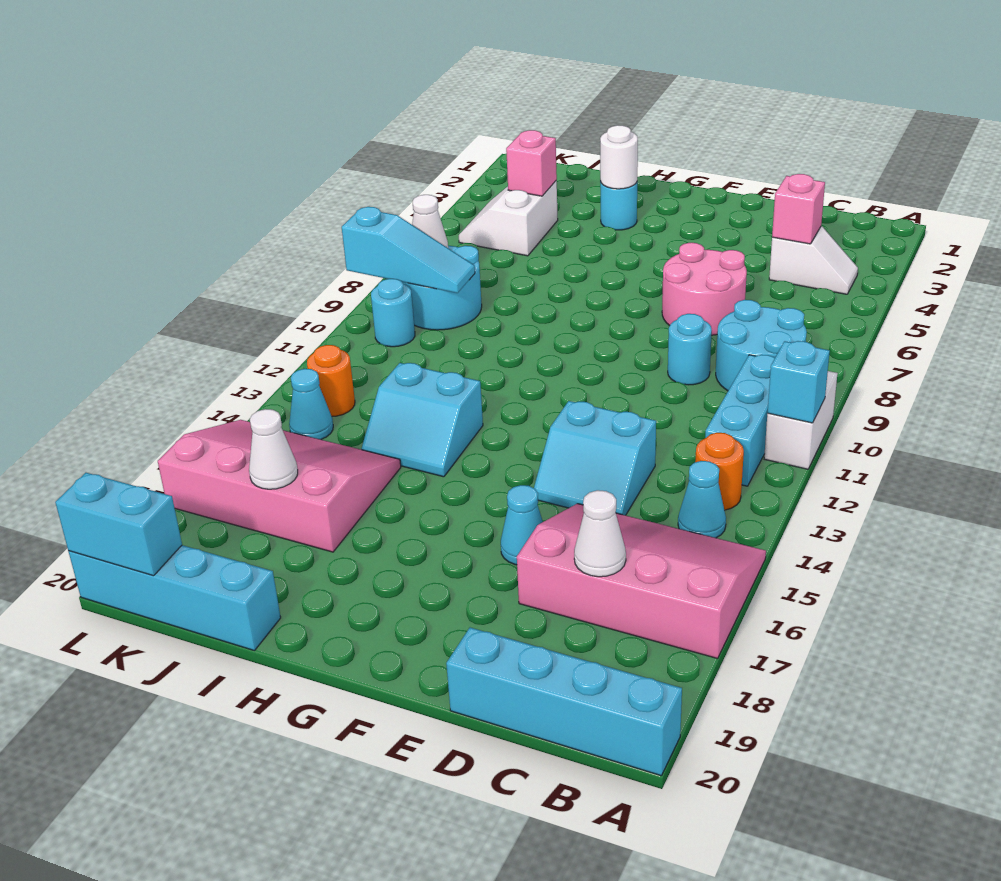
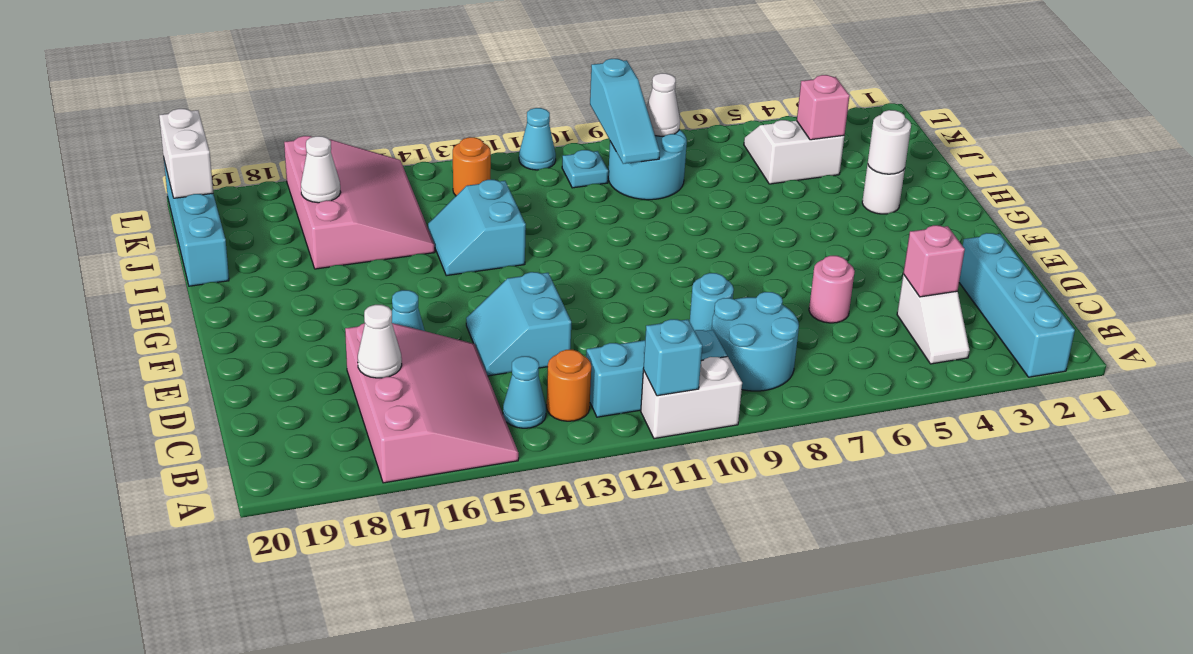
cyan brick A20:D20 level 1 -> cyan brick A2:D2 level 1
pink round brick D6:E7 level 1 -> pink round brick D6 level 1
cyan round brick H3 level 1 -> white round brick H3 level 1
cyan round brick K10 level 1 -> cyan plate K10 level 1
cyan cone K14 level 1 -> cyan cone L11 level 1
cyan brick K20:L20 level 2 -> white brick K20:L20 level 2

